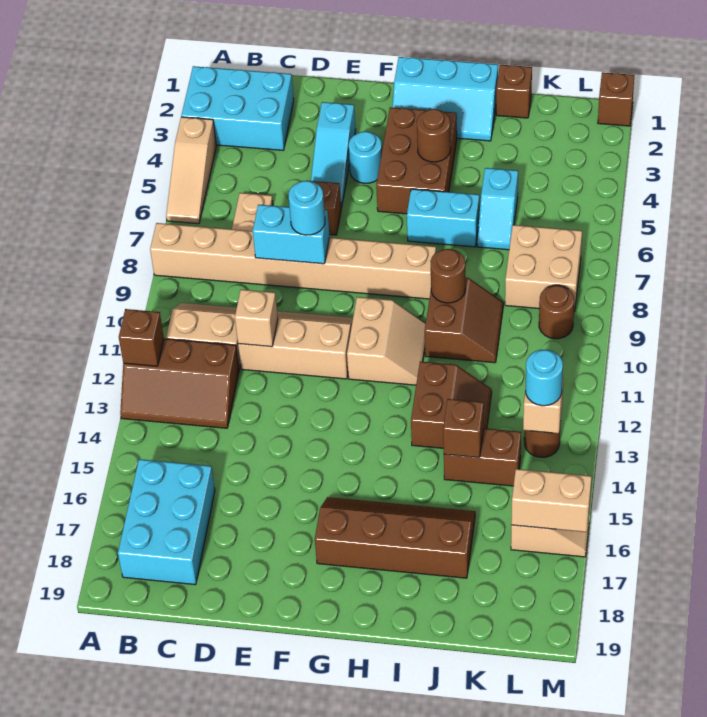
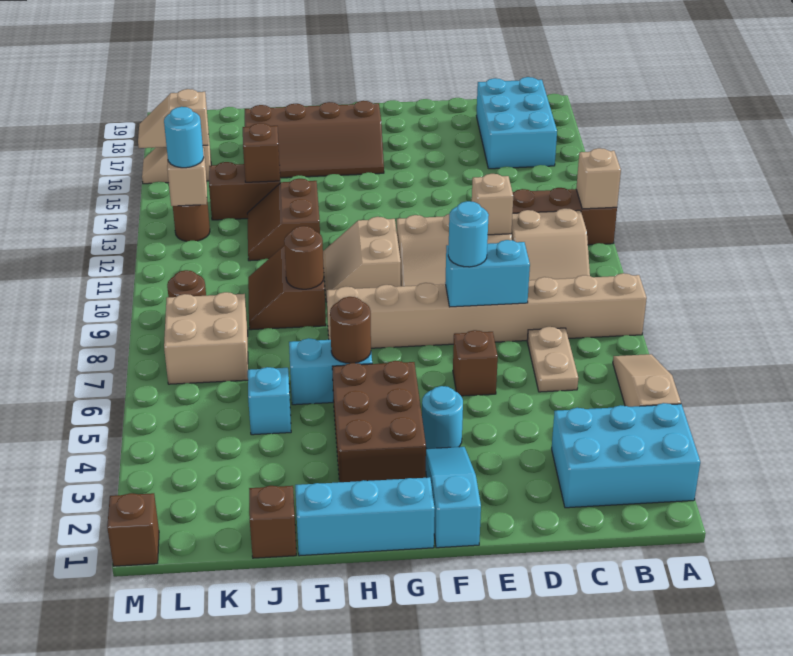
brown brick A12 level 2 -> tan brick A12 level 2
cyan slope E3:E5 level 1 top 3 -> cyan slope F1:F3 level 1 top 1
brown round brick H4 level 2 -> brown round brick H6 level 2
tan brick L16:M16 level 2 -> tan slope L16:M16 level 2 top L

